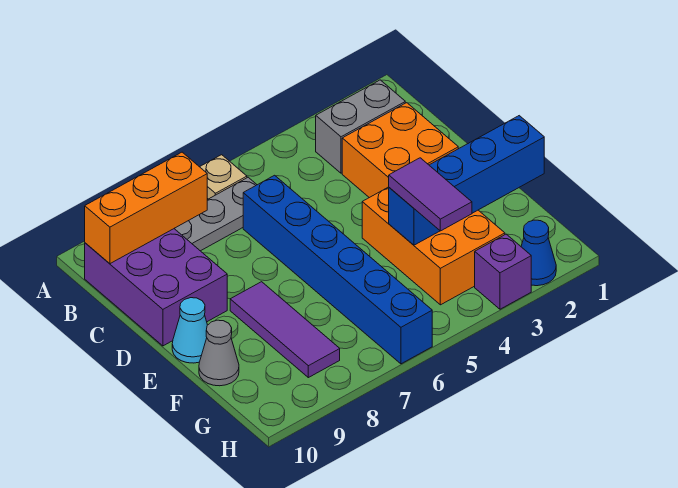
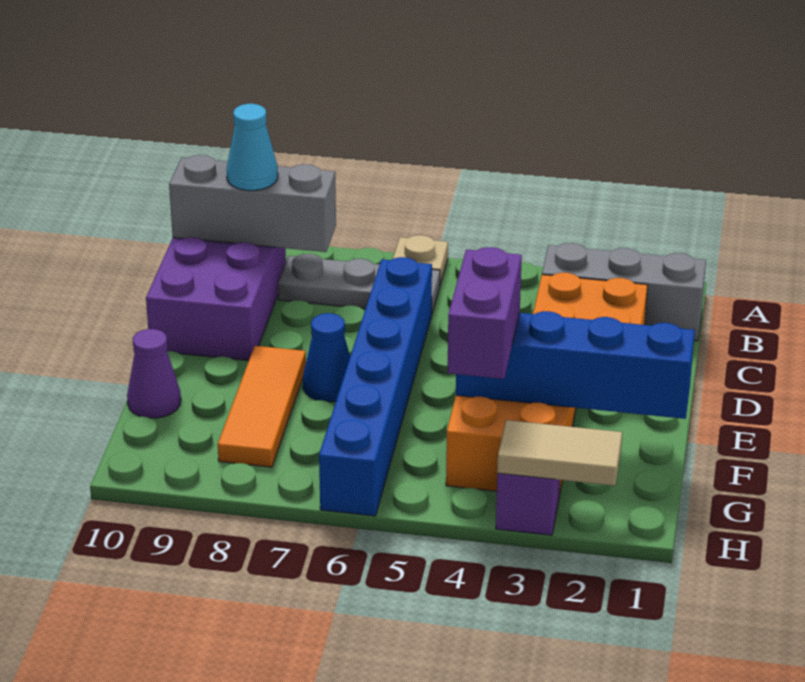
grey brick B2:B3 level 1 -> grey brick B1:B3 level 1
orange brick B8:B10 level 2 -> grey brick B8:B10 level 2
purple tile E8:G8 level 1 -> orange tile E8:G8 level 1
cyan cone E10 level 1 -> cyan cone B9 level 3
purple tile F4:G4 level 3 -> purple brick F4:G4 level 3
grey cone F10 level 1 -> purple cone F10 level 1
blue cone H2 level 1 -> blue cone E7 level 1
none -> tan tile H2:H3 level 2

